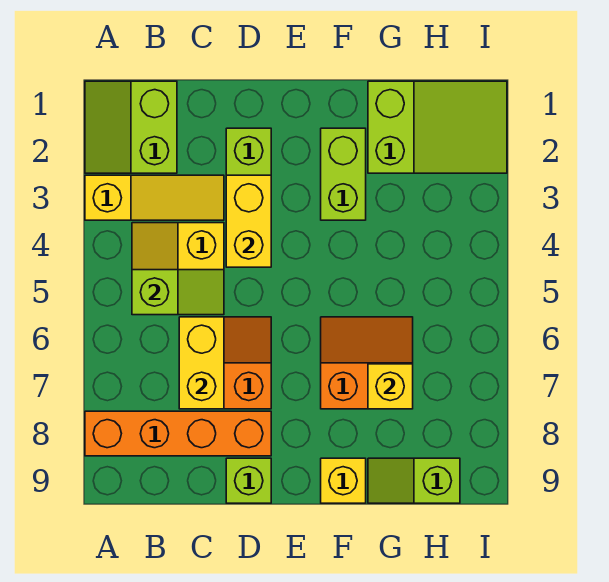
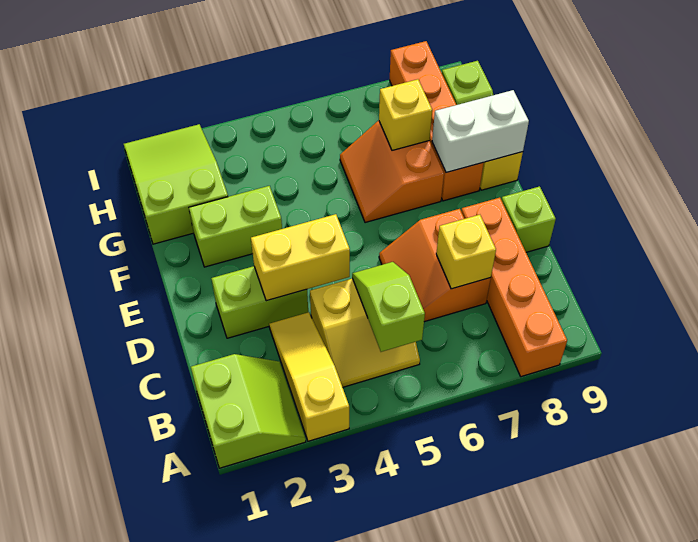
lime slope A1:B2 level 1 top B -> lime slope A1:B2 level 1 top 1
yellow brick C6:C7 level 2 -> yellow brick C7 level 2
none -> orange brick F8:I8 level 1
none -> white brick F8:F9 level 2

